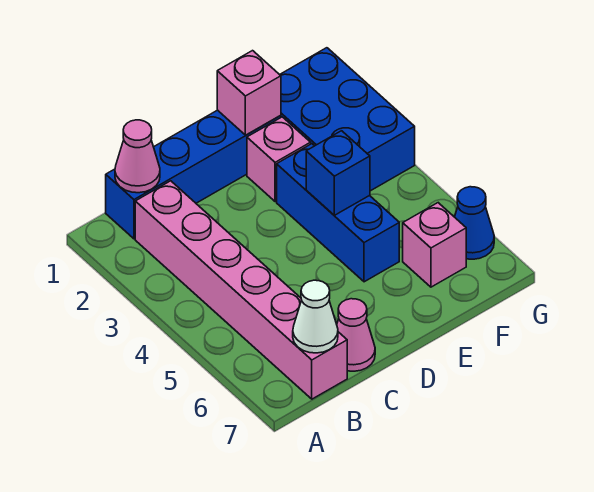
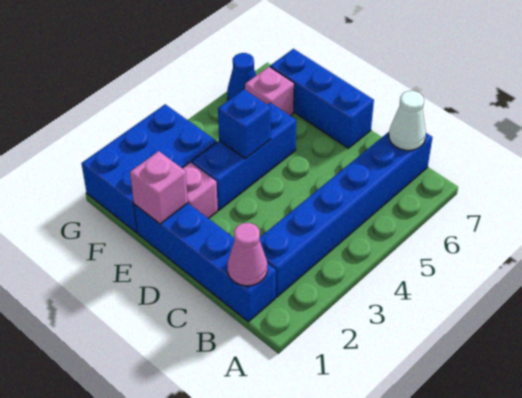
pink brick B2:B7 level 1 -> blue brick B2:B7 level 1
pink cone C7 level 1 -> none
none -> blue brick D7:F7 level 1

